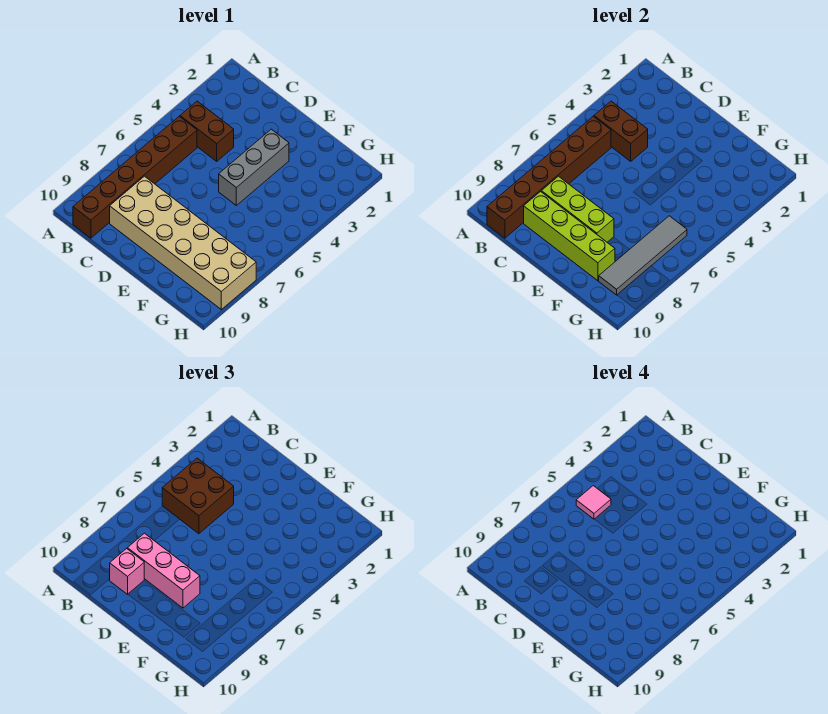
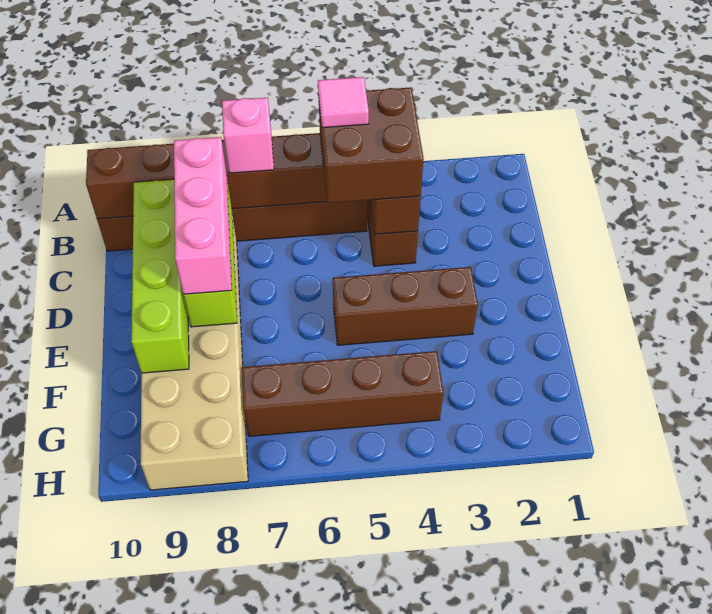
pink brick C9 level 3 -> pink brick B7 level 3
grey brick E3:E5 level 1 -> brown brick E3:E5 level 1
none -> brown brick G4:G7 level 1
grey tile G6:G9 level 2 -> none

